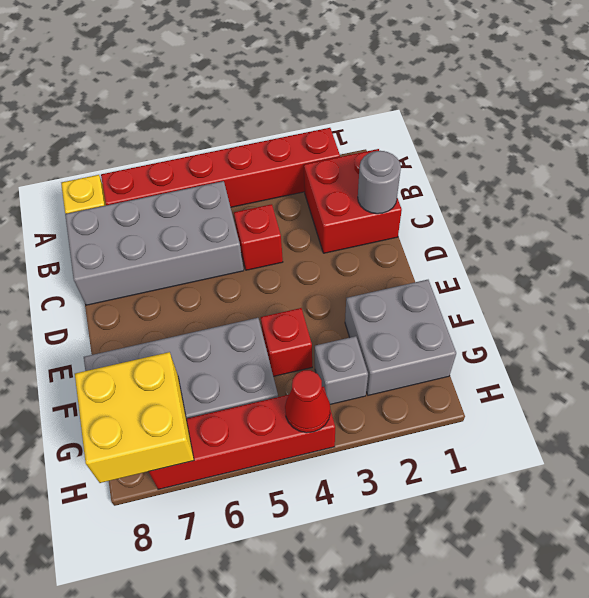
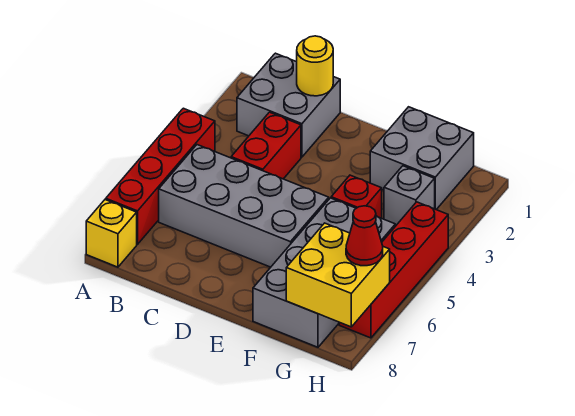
red brick A2:A7 level 1 -> red brick A4:A7 level 1
red brick B1:C2 level 1 -> grey brick B1:C2 level 1
grey brick B5:C8 level 1 -> grey brick B5:E6 level 1
grey round brick C1 level 2 -> yellow round brick C1 level 2
red brick C4 level 1 -> red brick C3:C4 level 1
red cone H4 level 2 -> red cone H7 level 3

